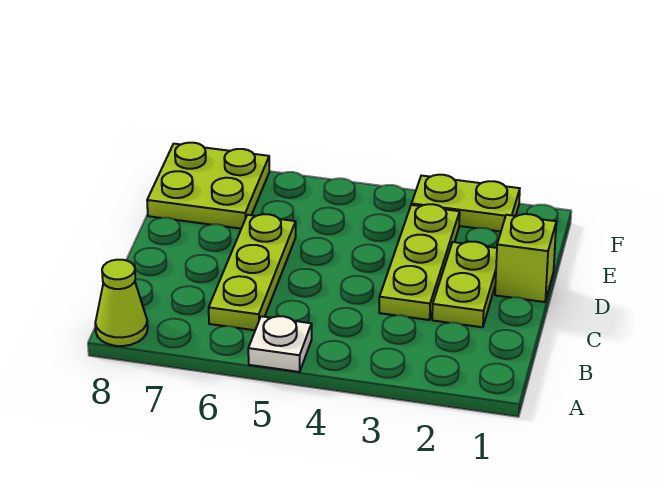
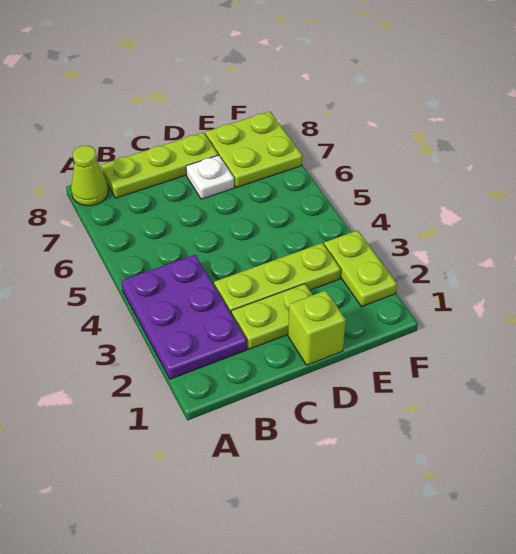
none -> purple plate A2:B4 level 1
white plate A5 level 1 -> white plate D7 level 1
lime plate B6:D6 level 1 -> lime plate B8:D8 level 1

